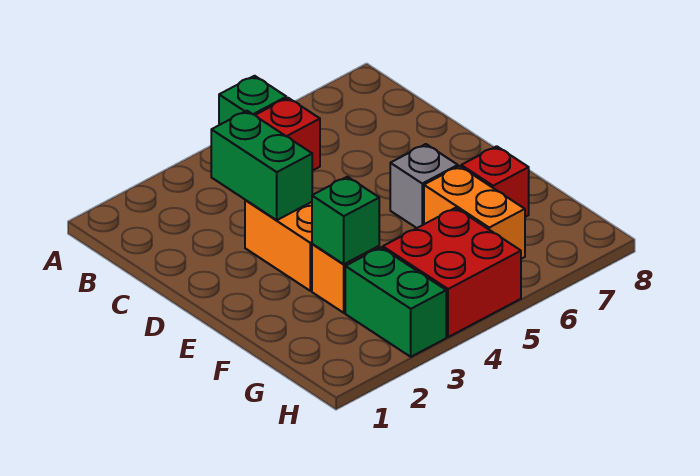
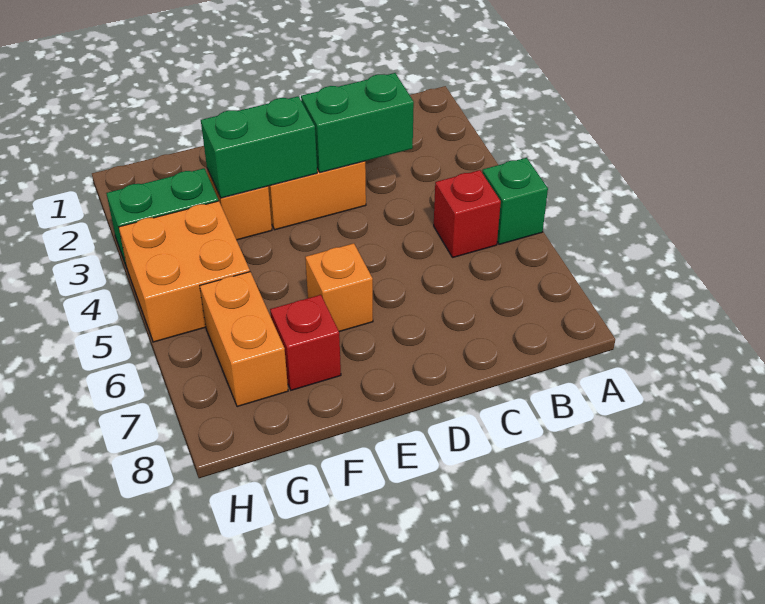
grey brick E6 level 1 -> orange brick E6 level 1
green brick F3 level 2 -> green brick E3:F3 level 2
orange brick F6:G6 level 1 -> orange brick G6:G7 level 1
red brick G4:H5 level 1 -> orange brick G4:H5 level 1

